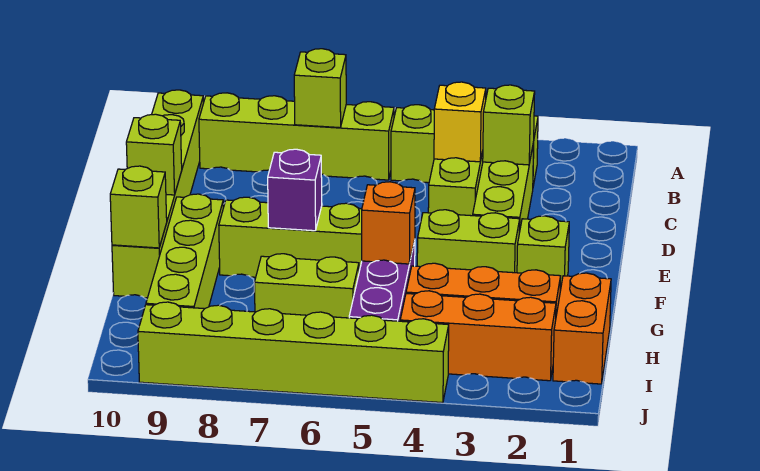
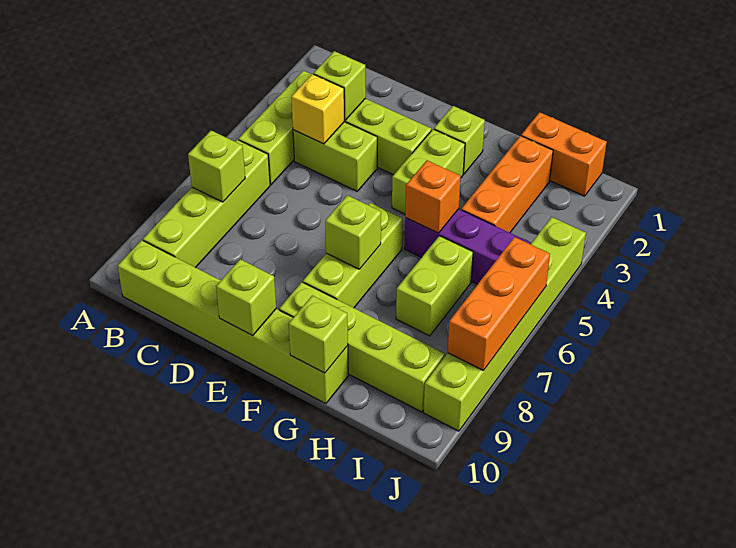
purple brick F7 level 2 -> lime brick F7 level 2
orange brick I2:I4 level 1 -> orange brick J6:J8 level 2

